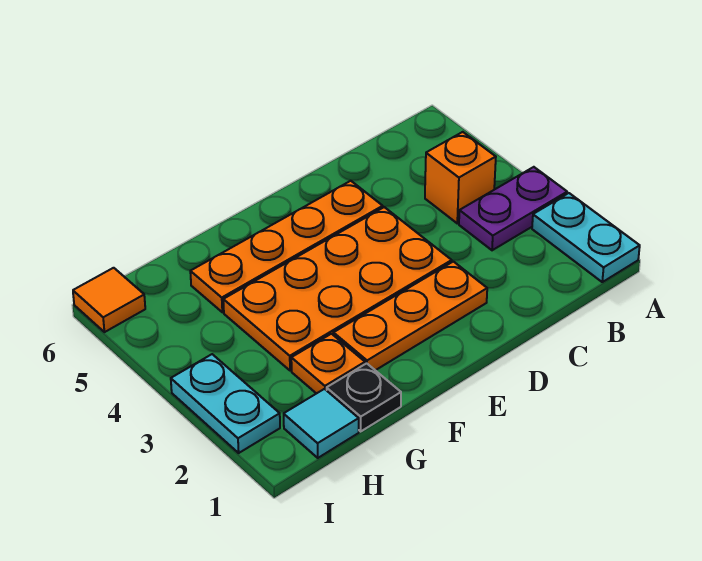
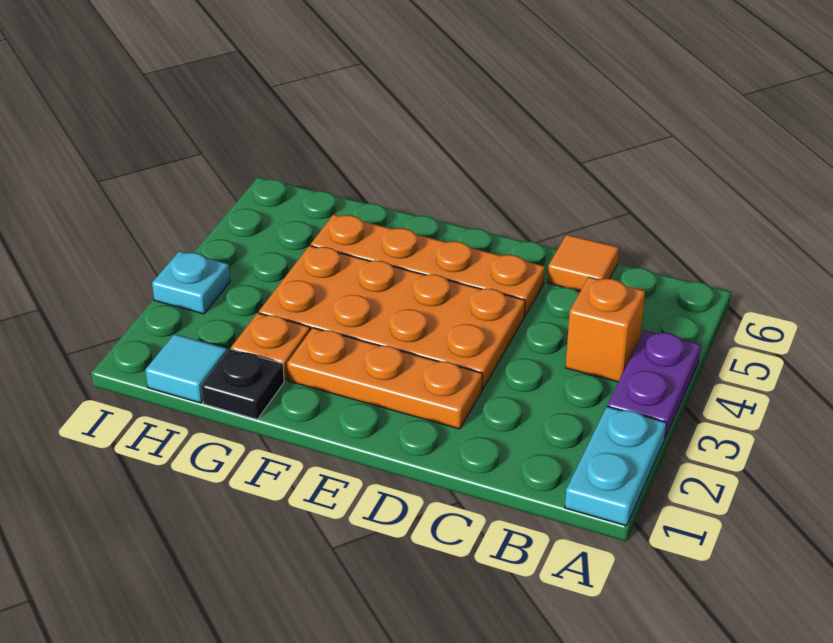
purple plate A3:B3 level 1 -> purple plate A3:A4 level 1
cyan plate I2:I3 level 1 -> cyan plate I3 level 1
orange tile I6 level 1 -> orange tile C6 level 1

